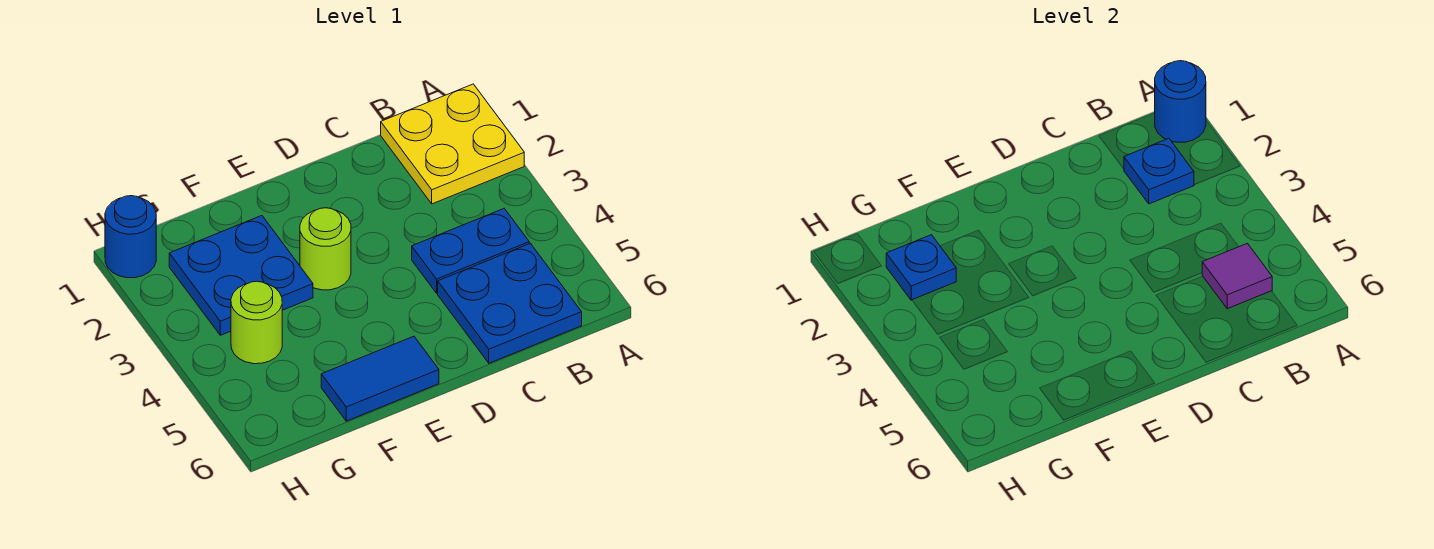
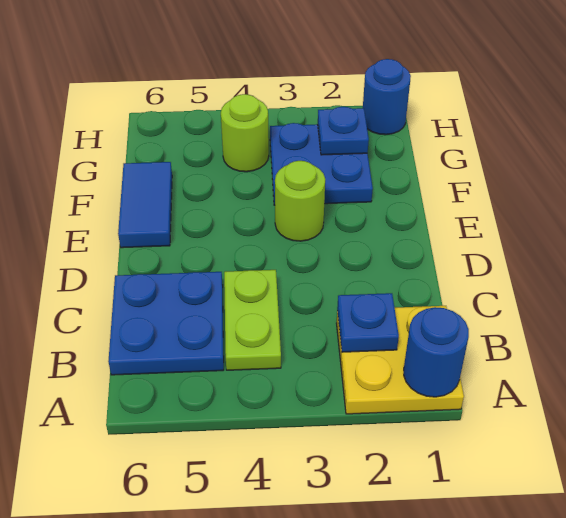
blue plate B4:C4 level 1 -> lime plate B4:C4 level 1
purple tile B5 level 2 -> none

